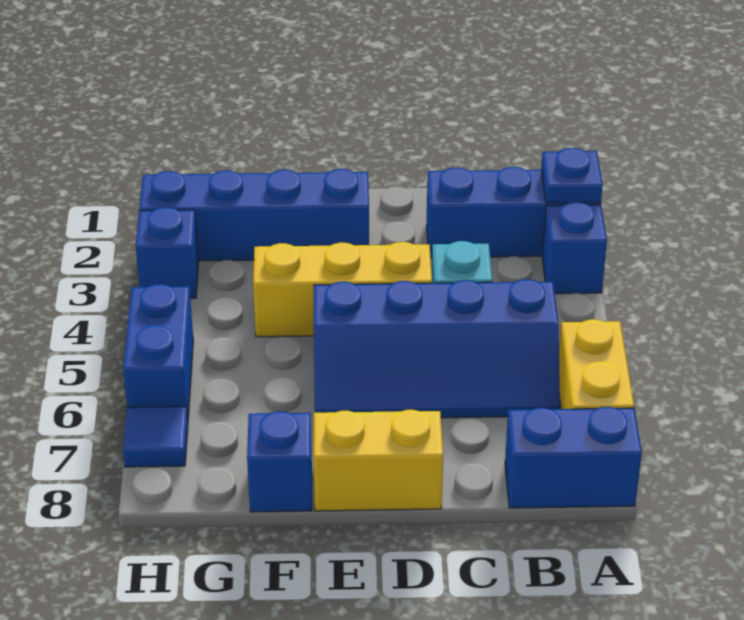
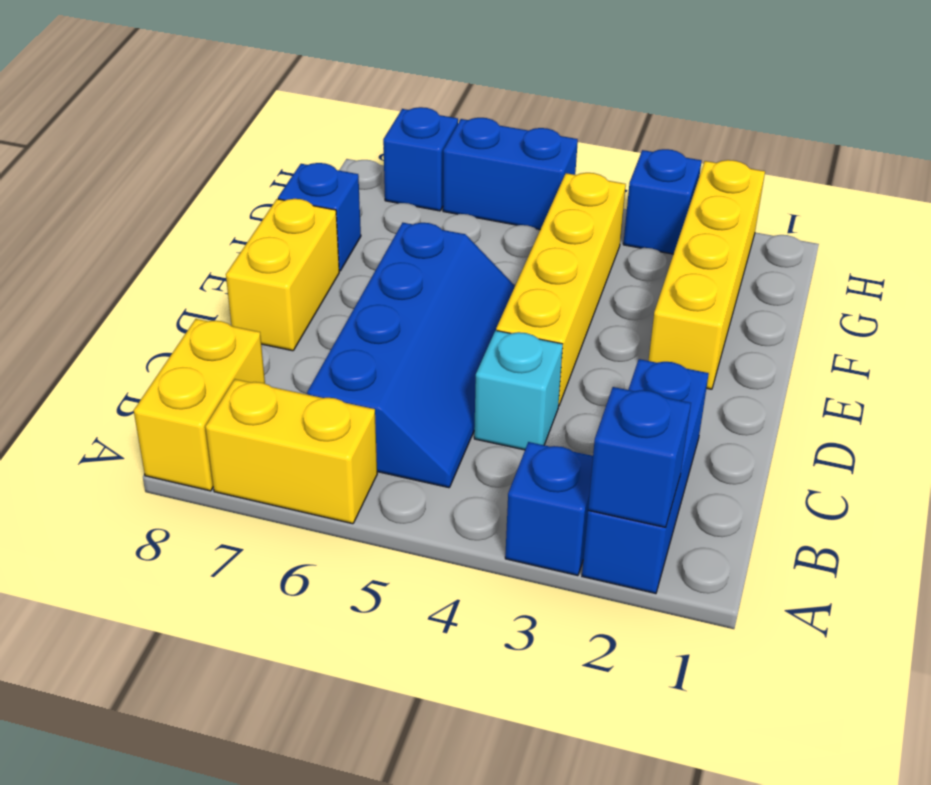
blue plate A2 level 2 -> blue brick A2 level 2
blue brick A8:B8 level 1 -> yellow brick A8:B8 level 1
blue slope B5:E6 level 1 top 5 -> blue slope B5:E6 level 1 top 6
yellow brick D4:F4 level 1 -> yellow brick D4:G4 level 1
blue brick E2:H2 level 1 -> yellow brick E2:H2 level 1
blue tile H7 level 1 -> blue brick H7 level 1

